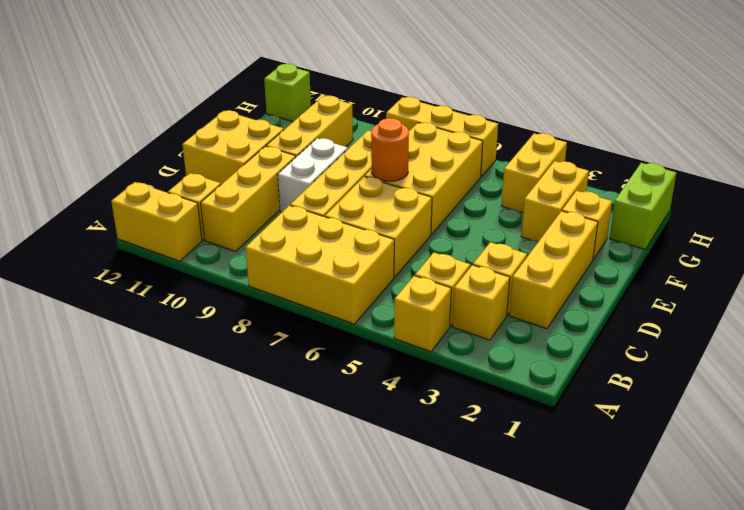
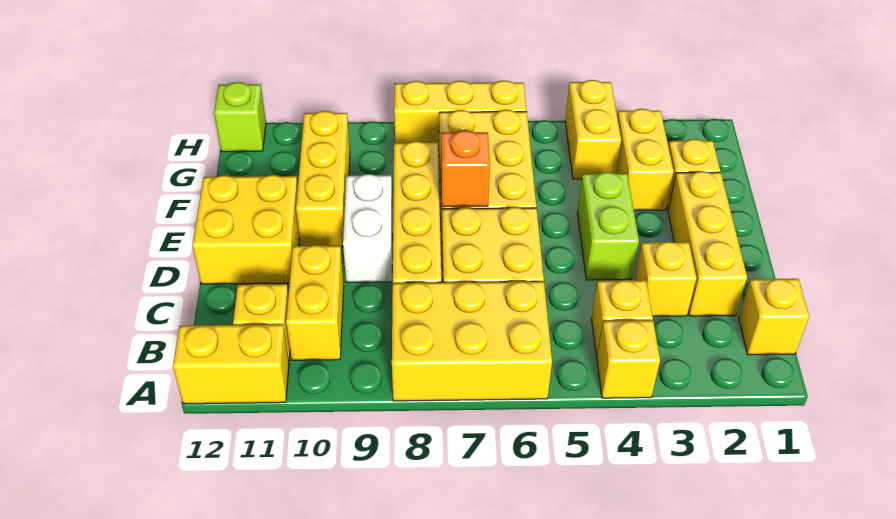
yellow brick B3 level 1 -> yellow brick B1 level 1
yellow brick B10:D10 level 1 -> yellow brick B10:C10 level 1
orange round brick E7 level 2 -> orange brick E7 level 2
lime brick G1:H1 level 1 -> lime brick D4:E4 level 1

